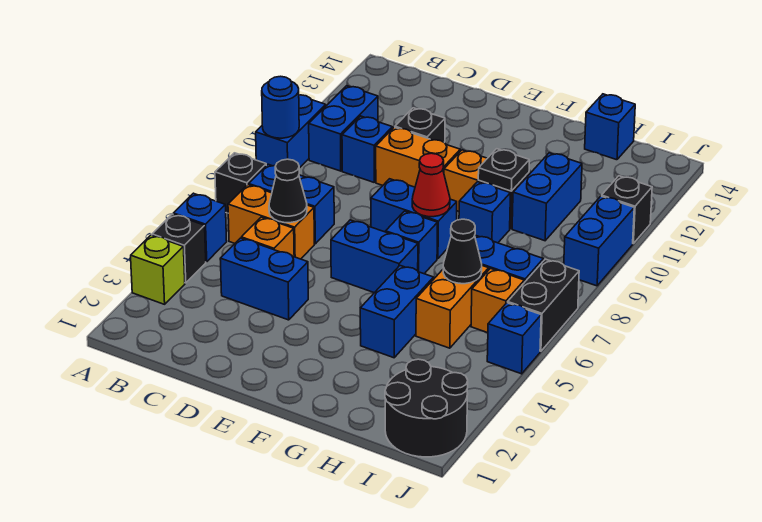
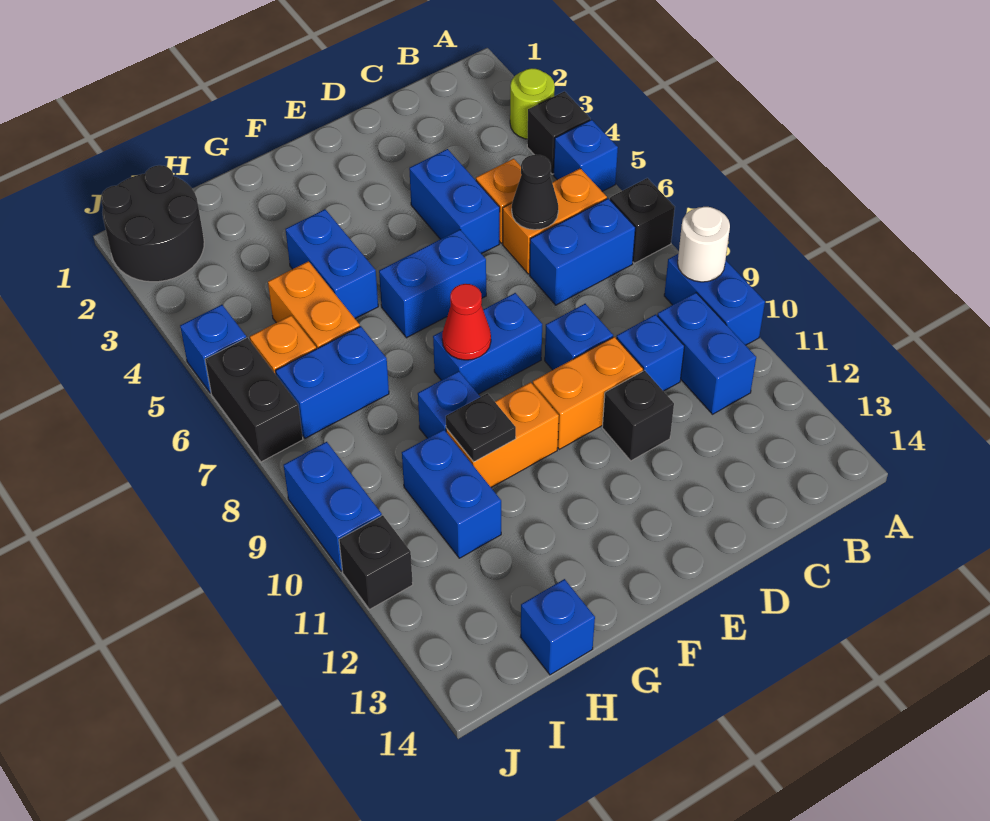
lime brick A3 level 1 -> lime round brick A3 level 1
blue round brick A9 level 2 -> white round brick A9 level 2
blue brick C4:D4 level 1 -> blue brick D4:D5 level 1
blue brick F7 level 1 -> blue brick D9 level 1
black cone H6 level 2 -> none

